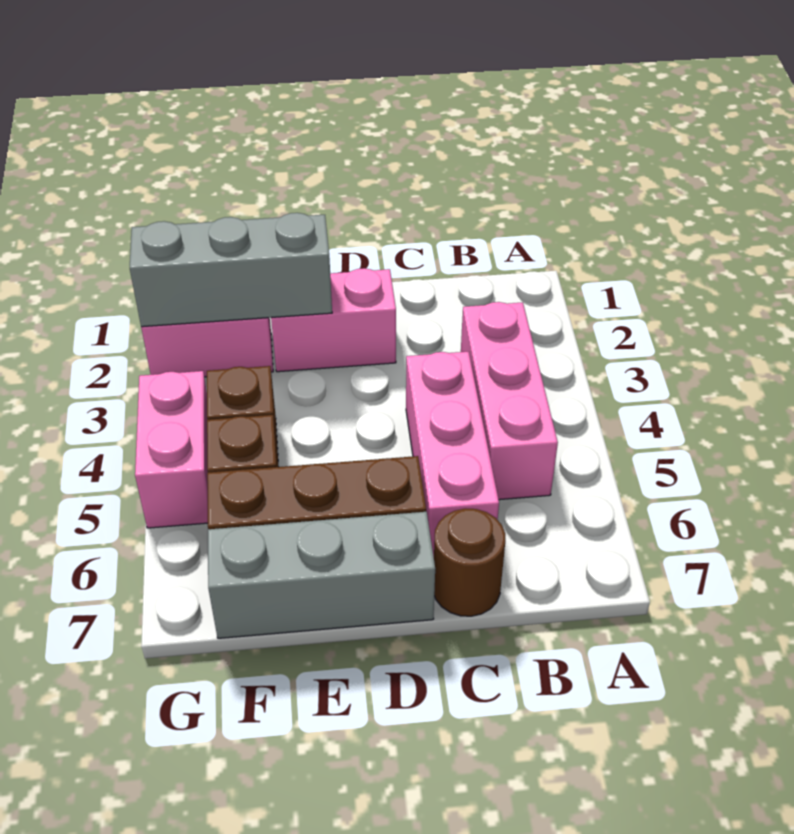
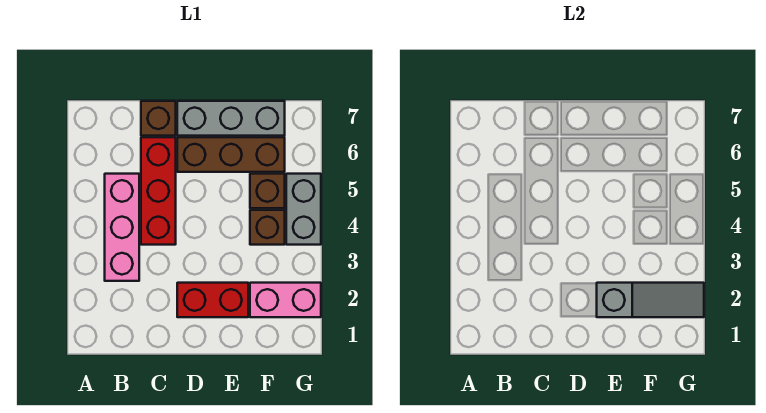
pink brick C4:C6 level 1 -> red brick C4:C6 level 1
brown round brick C7 level 1 -> brown brick C7 level 1
pink brick D2:E2 level 1 -> red brick D2:E2 level 1
grey brick E2:G2 level 2 -> grey slope E2:G2 level 2 top E
pink brick G4:G5 level 1 -> grey brick G4:G5 level 1

